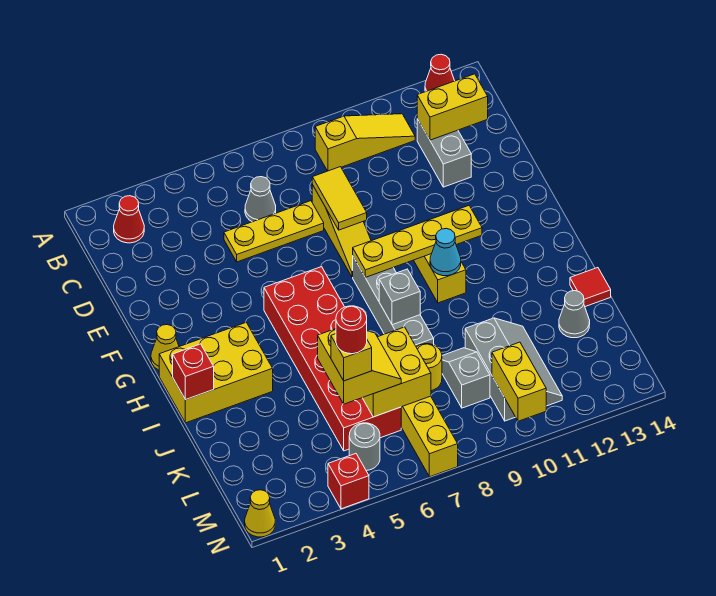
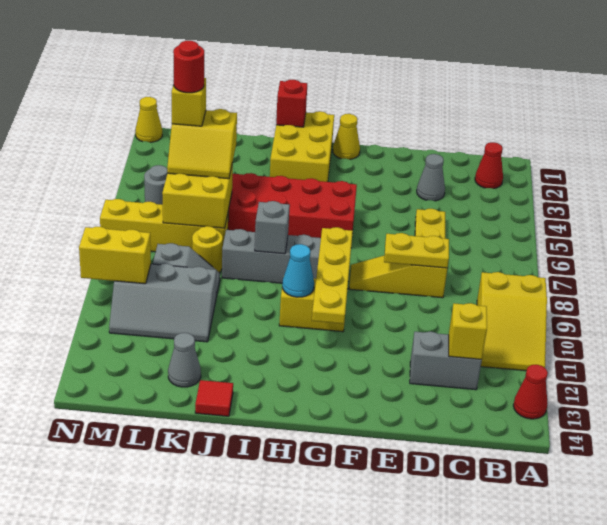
yellow slope B9:B11 level 1 top 9 -> yellow slope A9:B11 level 1 top 9
grey cone C6 level 1 -> grey cone D3 level 1
yellow brick C12:C13 level 2 -> yellow brick C12 level 2
yellow tile D8:E8 level 2 -> yellow plate D8:E8 level 2
red brick N4 level 1 -> none

